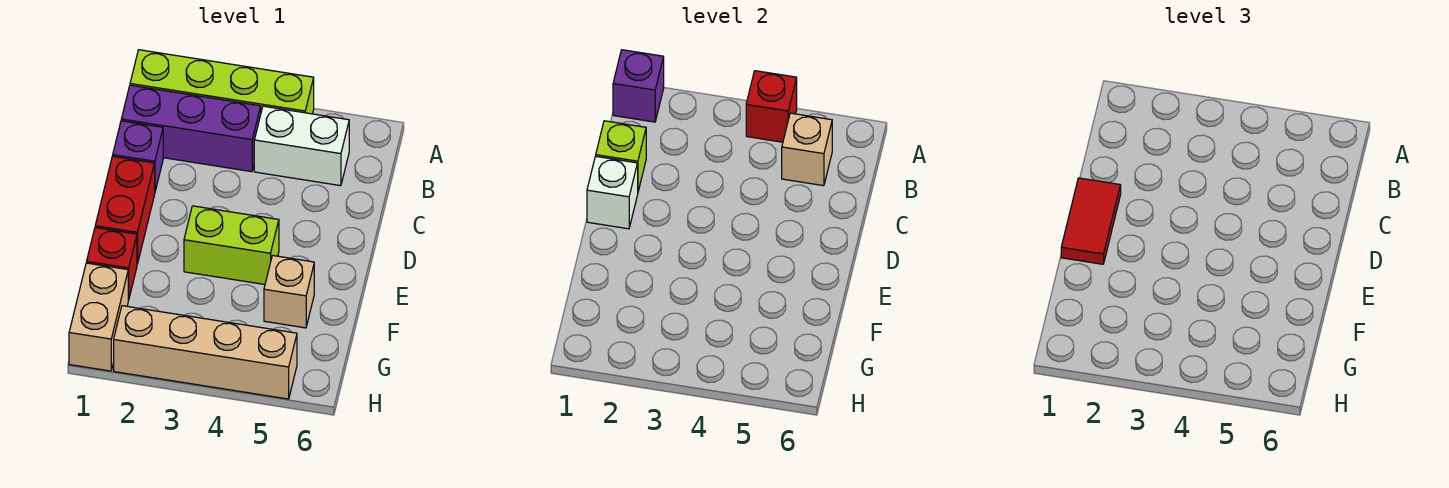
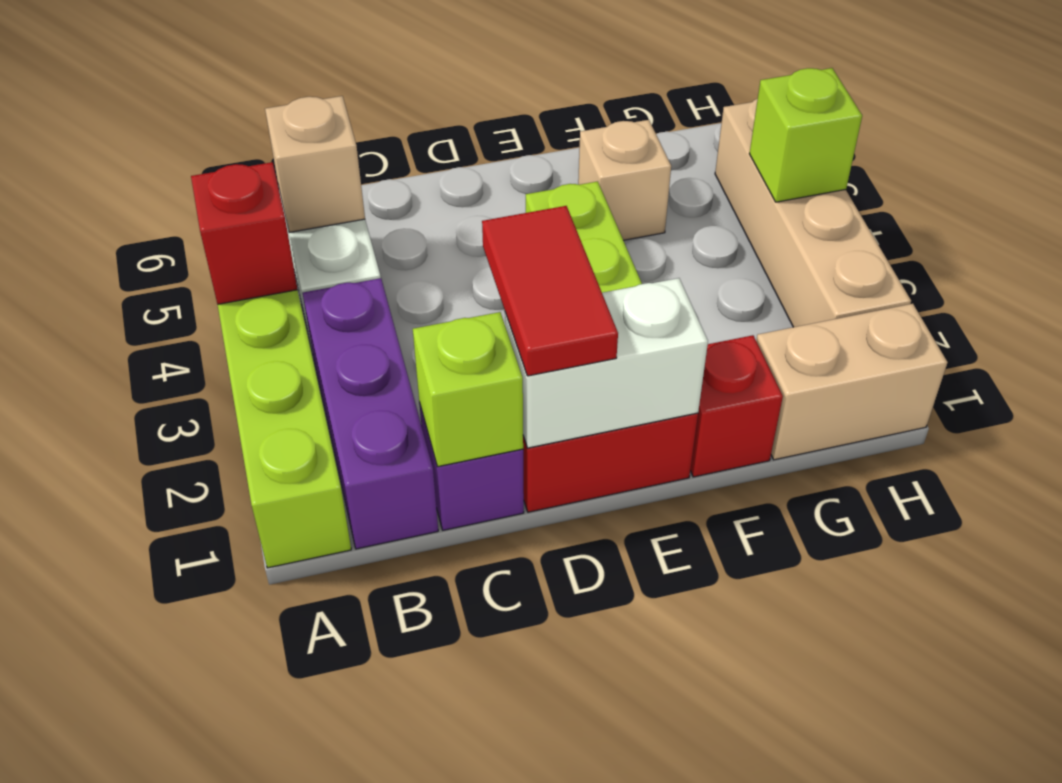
purple brick A1 level 2 -> none
white brick D1 level 2 -> white brick D1:E1 level 2
red tile D1:E1 level 3 -> red tile D1:D2 level 3
none -> lime brick H4 level 2

